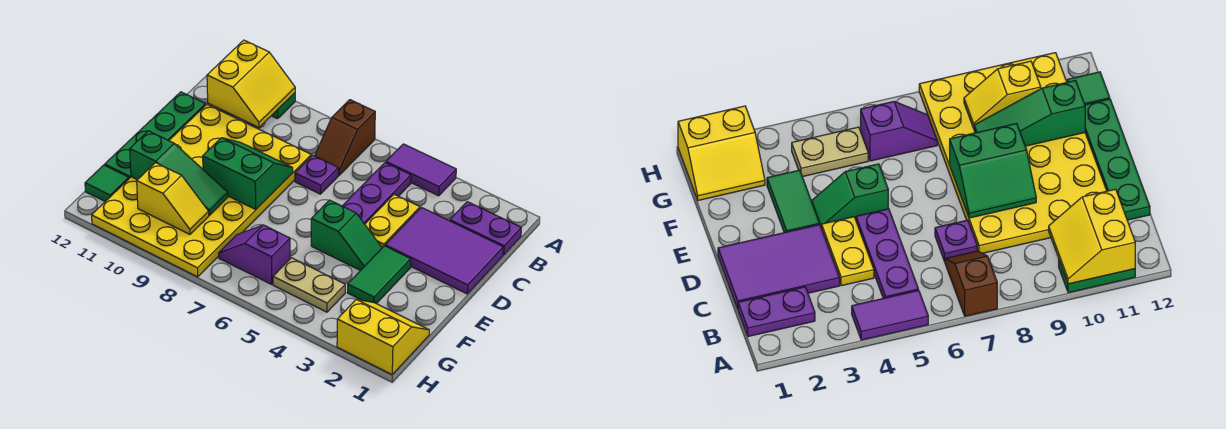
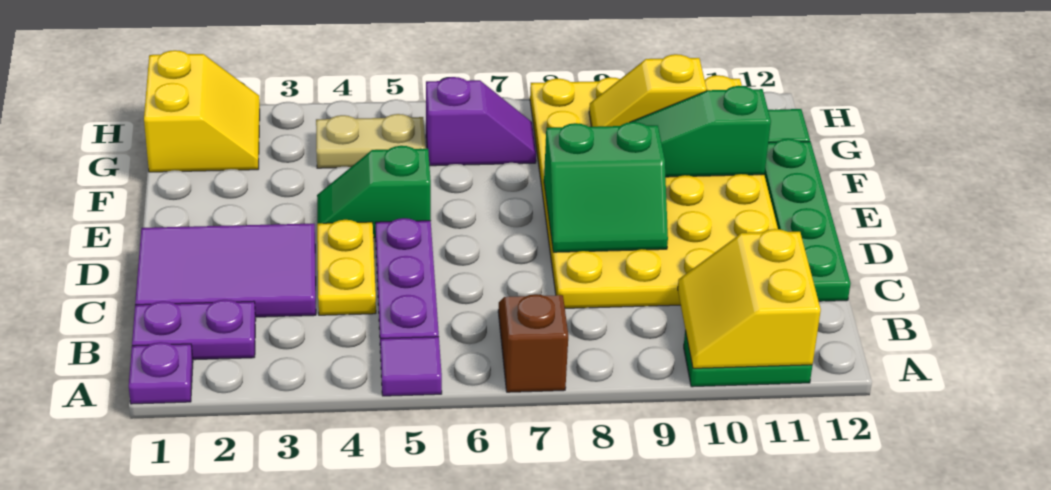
purple tile A4:A5 level 1 -> purple tile A5 level 1
purple plate C7 level 1 -> purple plate A1 level 1
green tile E3:F3 level 1 -> none
yellow slope G1:H2 level 1 top H -> yellow slope G1:H2 level 1 top 1

